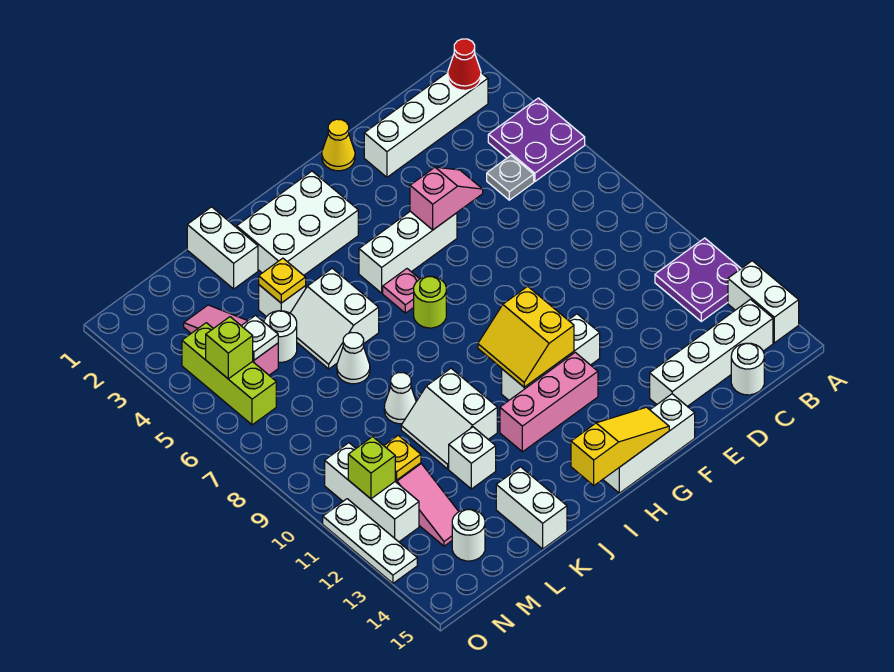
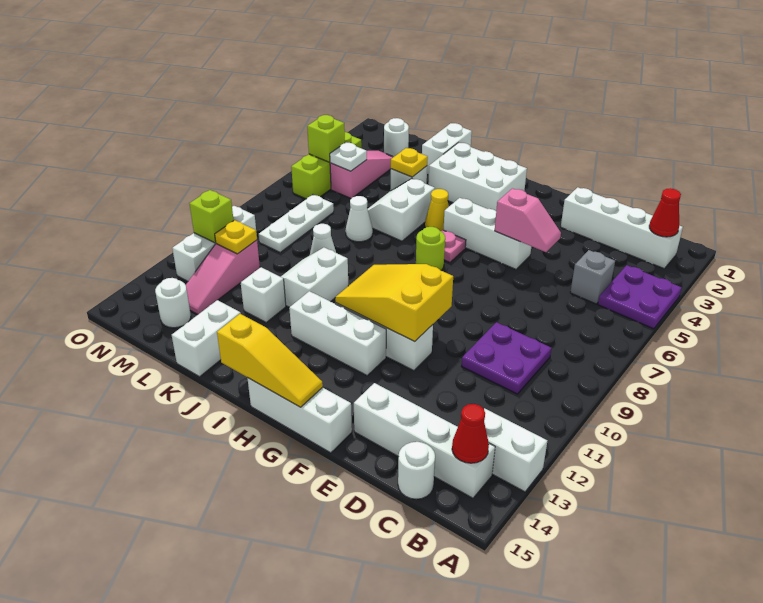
purple plate A11:B12 level 1 -> purple plate C9:D10 level 1
white brick A13:A14 level 1 -> white brick A13:B13 level 1
none -> red cone B14 level 2
grey plate C5 level 1 -> grey brick C5 level 1
yellow cone F1 level 1 -> yellow cone I5 level 1
yellow slope G10:H11 level 2 top G -> yellow slope F10:H11 level 2 top F
pink brick G12:I12 level 1 -> white brick G12:I12 level 1
white round brick L5 level 1 -> white round brick M2 level 1
white plate O11:O13 level 1 -> white plate M7:M9 level 1

